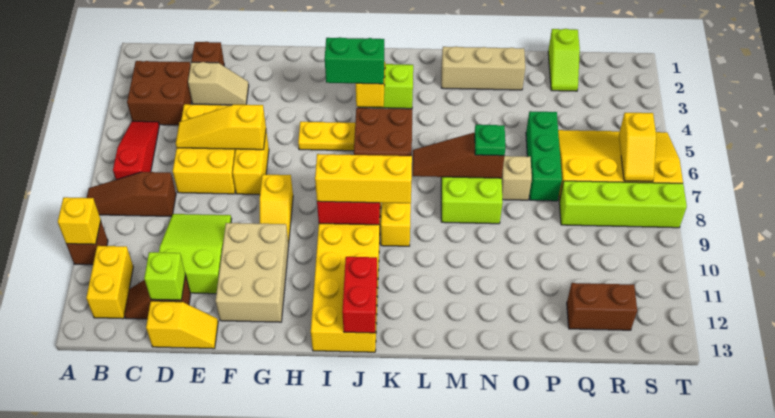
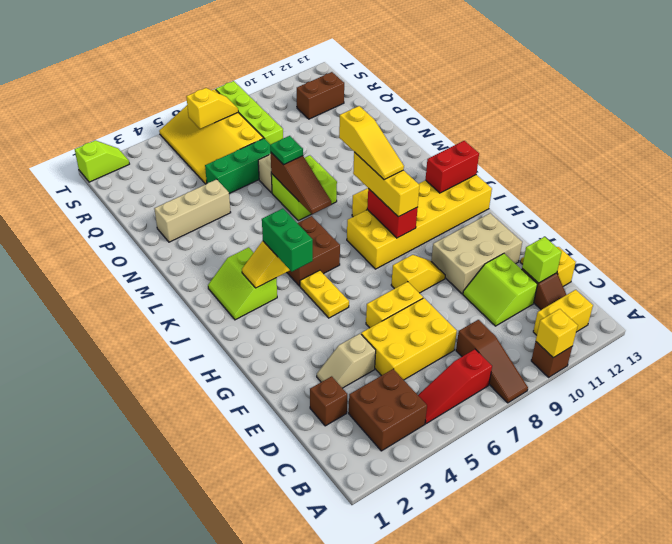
tan slope D3:E3 level 1 top D -> tan slope E3:E4 level 1 top 4
yellow slope D6:F6 level 2 top F -> yellow slope J9:L9 level 4 top L
lime slope D9:E11 level 1 top 11 -> lime slope D10:E11 level 1 top 11
tan brick M2:O2 level 1 -> tan brick O2:O4 level 1
lime slope Q1:Q2 level 1 top 1 -> lime slope T1:T2 level 1 top 1
brown brick Q12:R12 level 1 -> brown brick R11:R12 level 1

